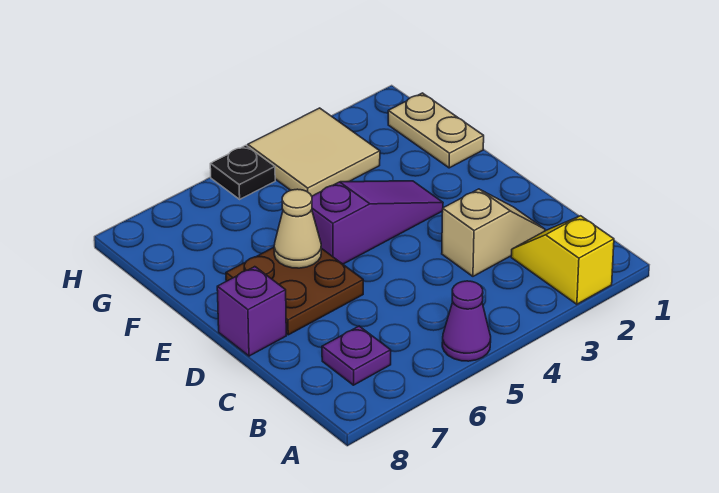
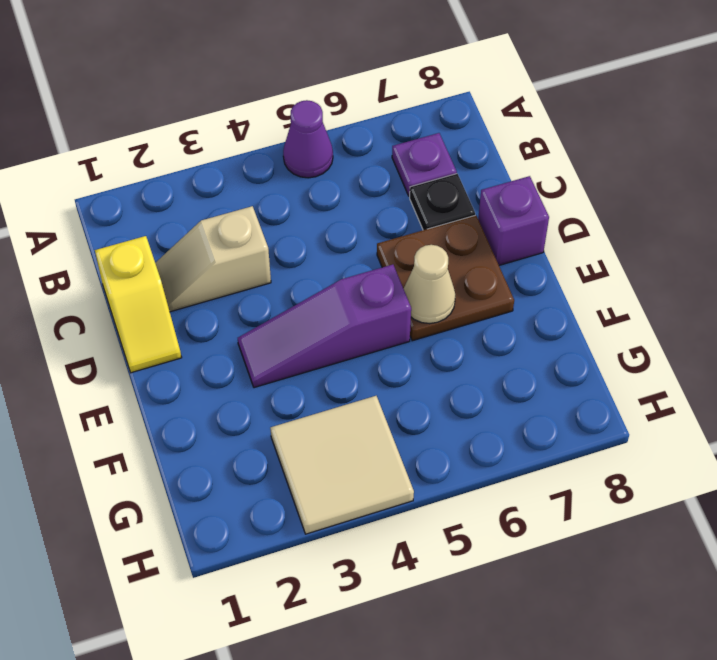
yellow slope A2:B2 level 1 top A -> yellow slope C1:D1 level 1 top C
tan plate F1:G1 level 1 -> none
black plate H5 level 1 -> black plate C7 level 1

